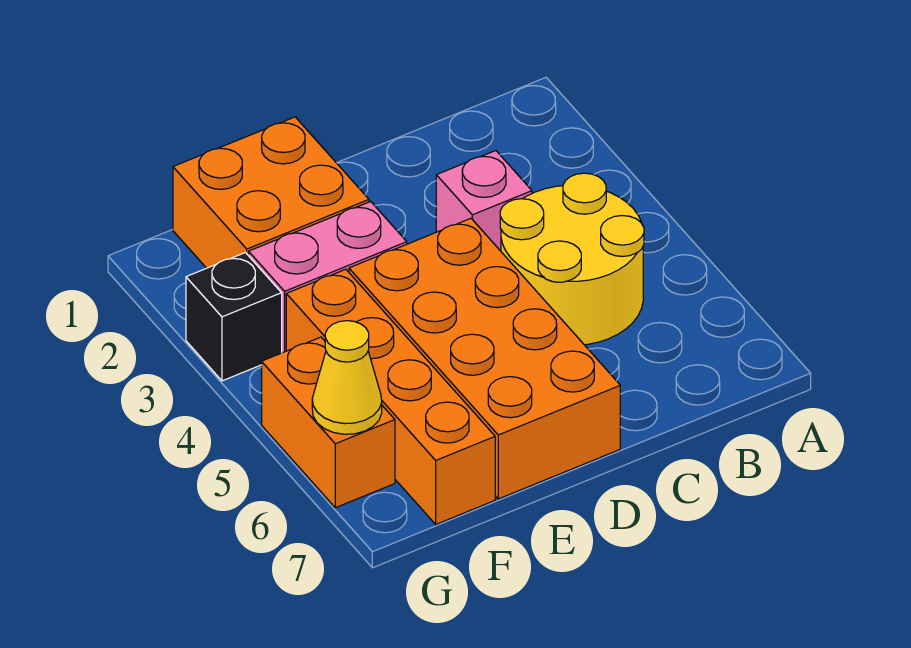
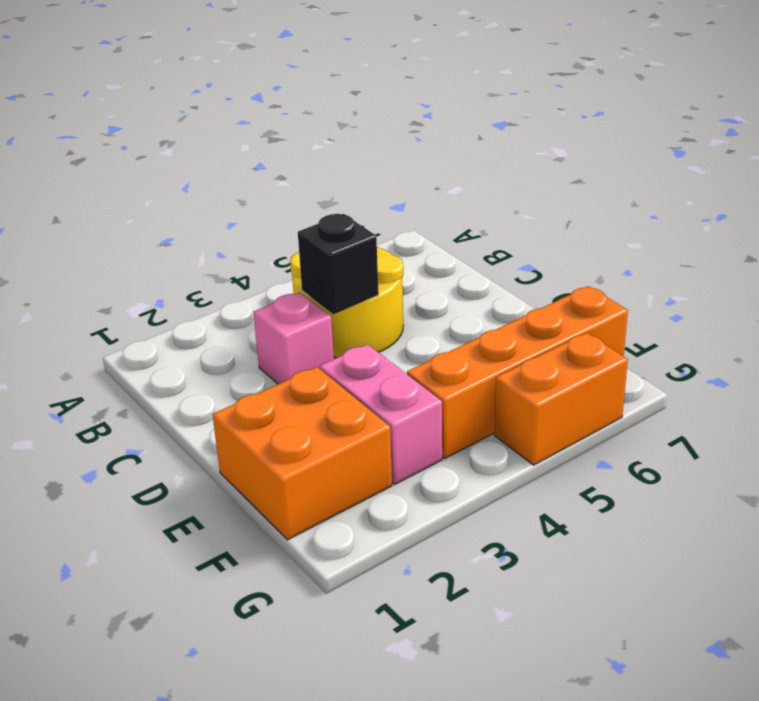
orange brick D4:E7 level 1 -> none
black brick G3 level 1 -> black brick C4 level 2
yellow cone G6 level 2 -> none

